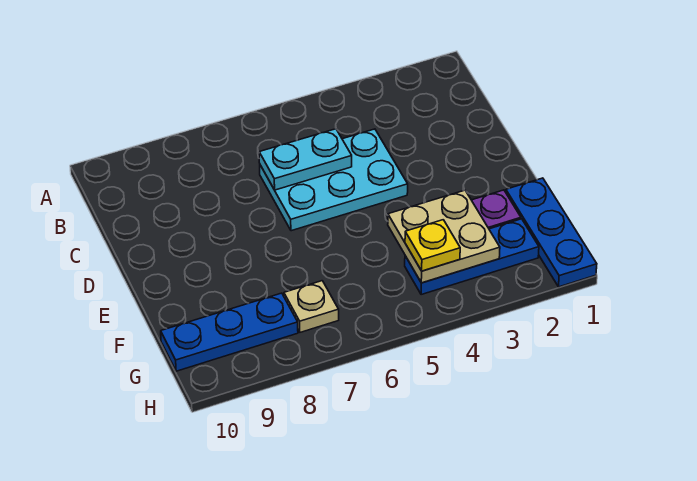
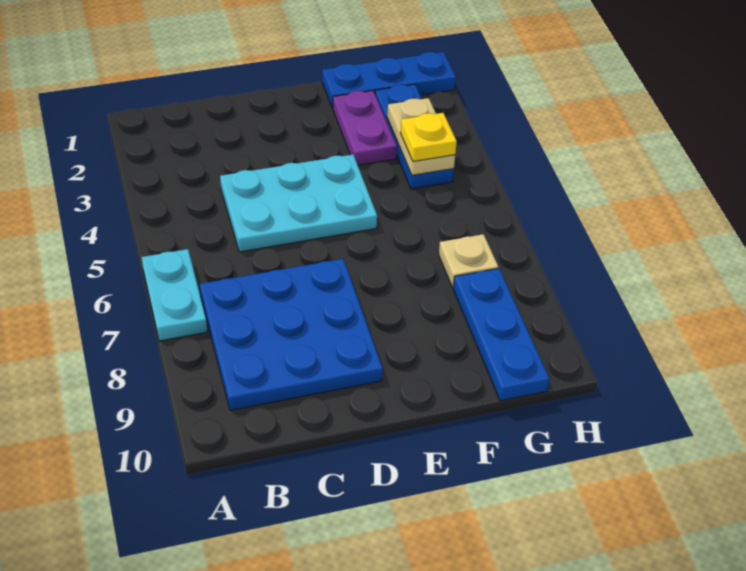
none -> blue plate B7:D9 level 1
cyan plate C4:D6 level 1 -> cyan plate C4:E5 level 1
cyan plate C5:C6 level 2 -> cyan plate A6:A7 level 1
tan plate F3:G4 level 2 -> tan plate G3:G4 level 2

